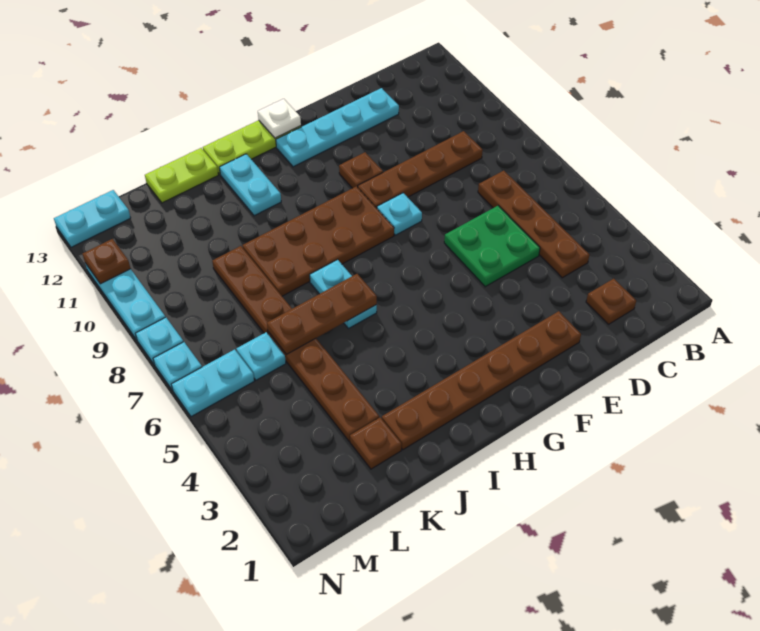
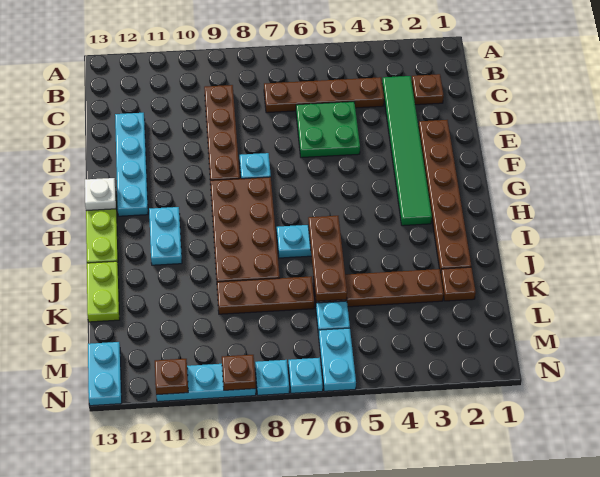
none -> green tile C3:H3 level 1
brown plate F10 level 1 -> brown plate N9 level 2
cyan plate I11:I12 level 1 -> cyan plate H11:I11 level 1

